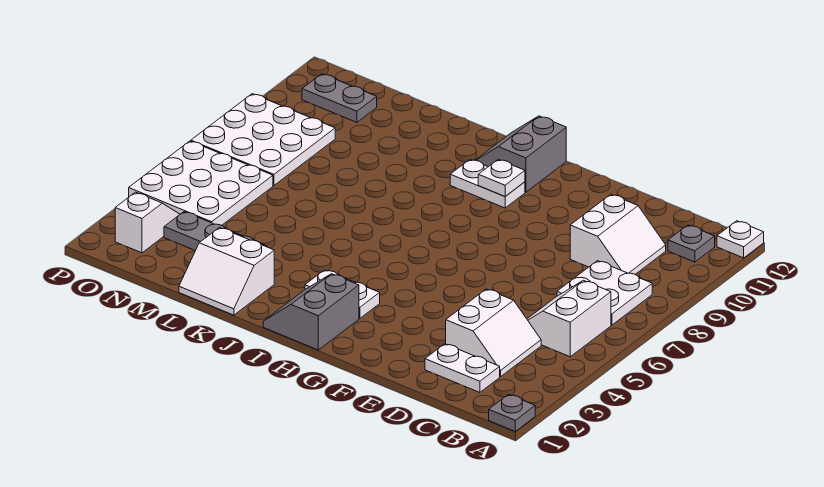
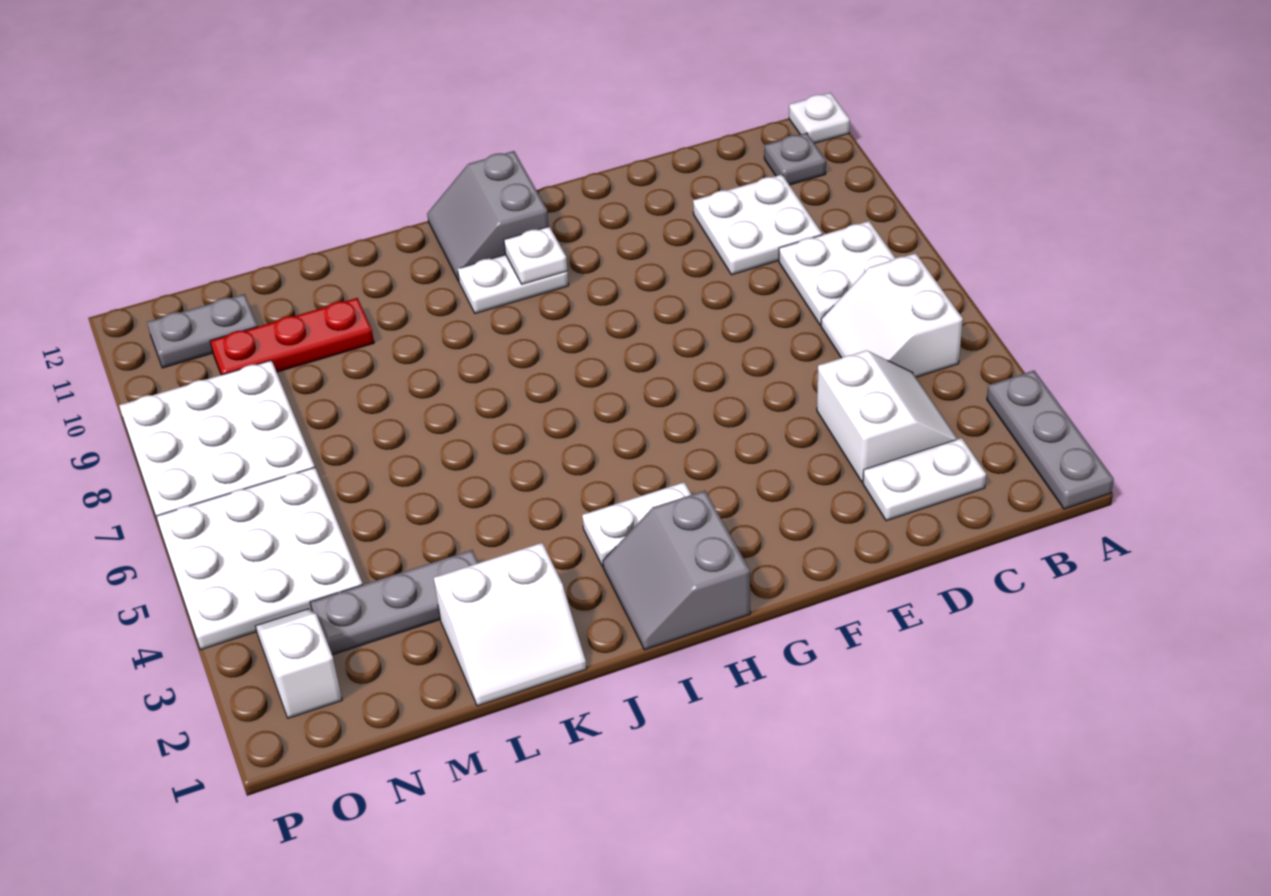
grey plate A1 level 1 -> grey plate A1:A3 level 1
white slope C9:D10 level 1 top D -> white plate C9:D10 level 1
none -> red plate L10:N10 level 1

